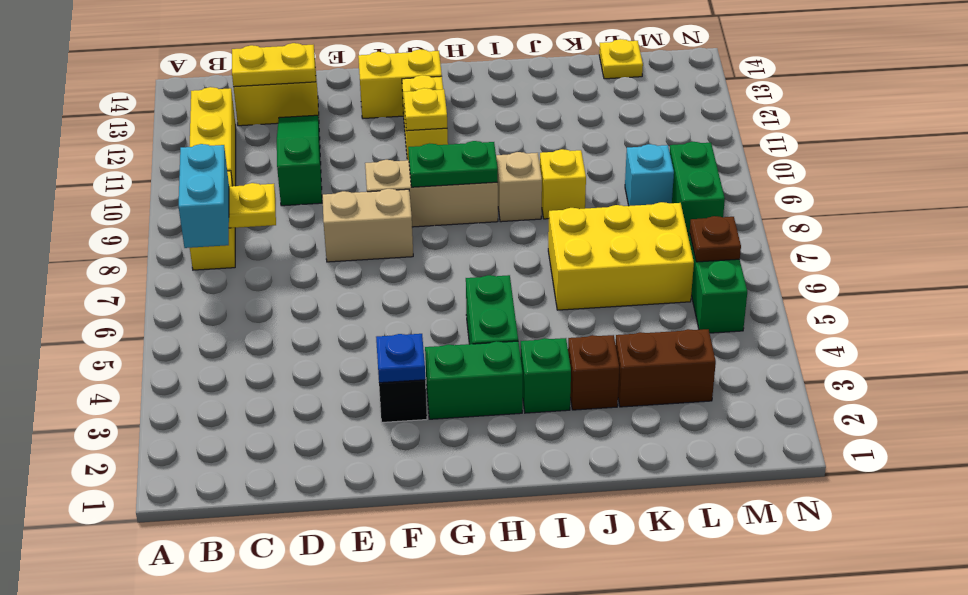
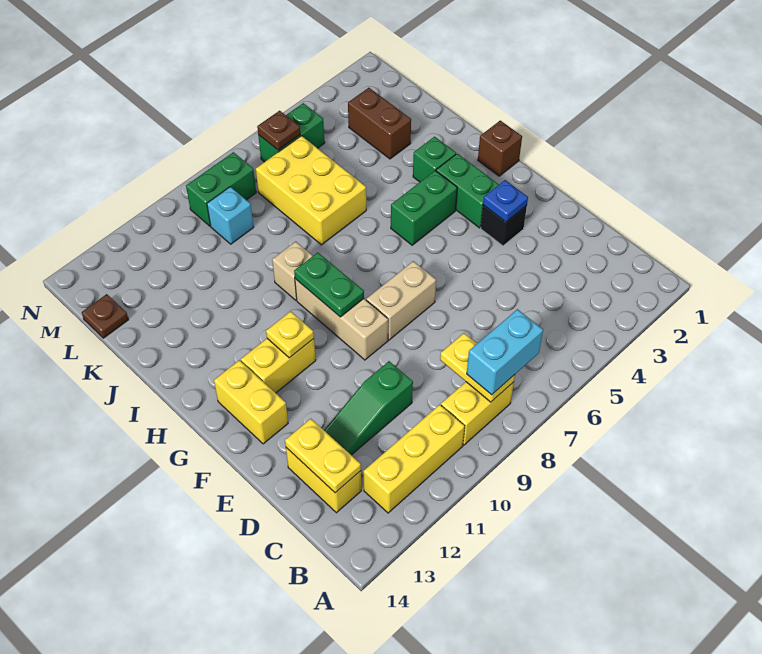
tan brick E8:F8 level 1 -> tan brick F7:F8 level 1
brown brick J3 level 1 -> brown brick H1 level 1
yellow brick J9 level 1 -> none
yellow plate L14 level 1 -> brown plate L14 level 1

